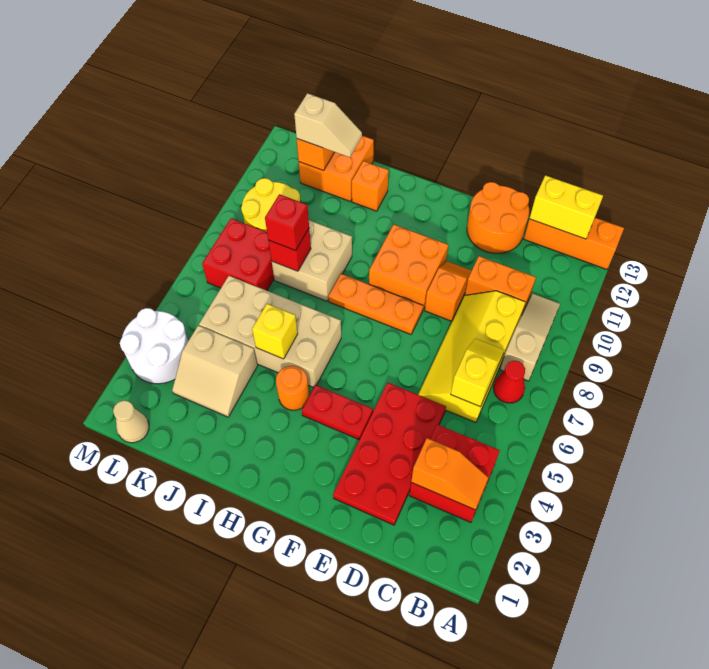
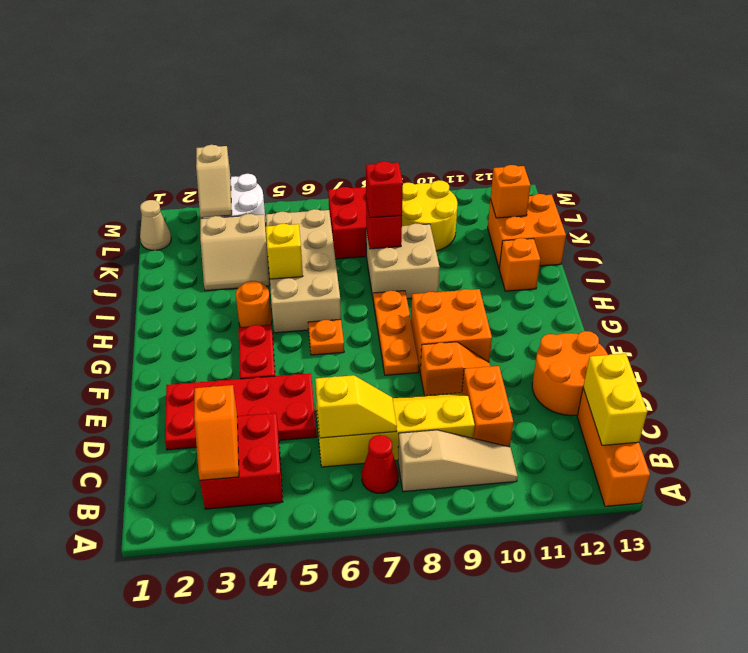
none -> orange plate G6 level 1
tan slope J3:K4 level 1 top 4 -> tan slope J3:K4 level 1 top K
tan slope J12:K12 level 3 top K -> tan slope L3:M3 level 2 top M

